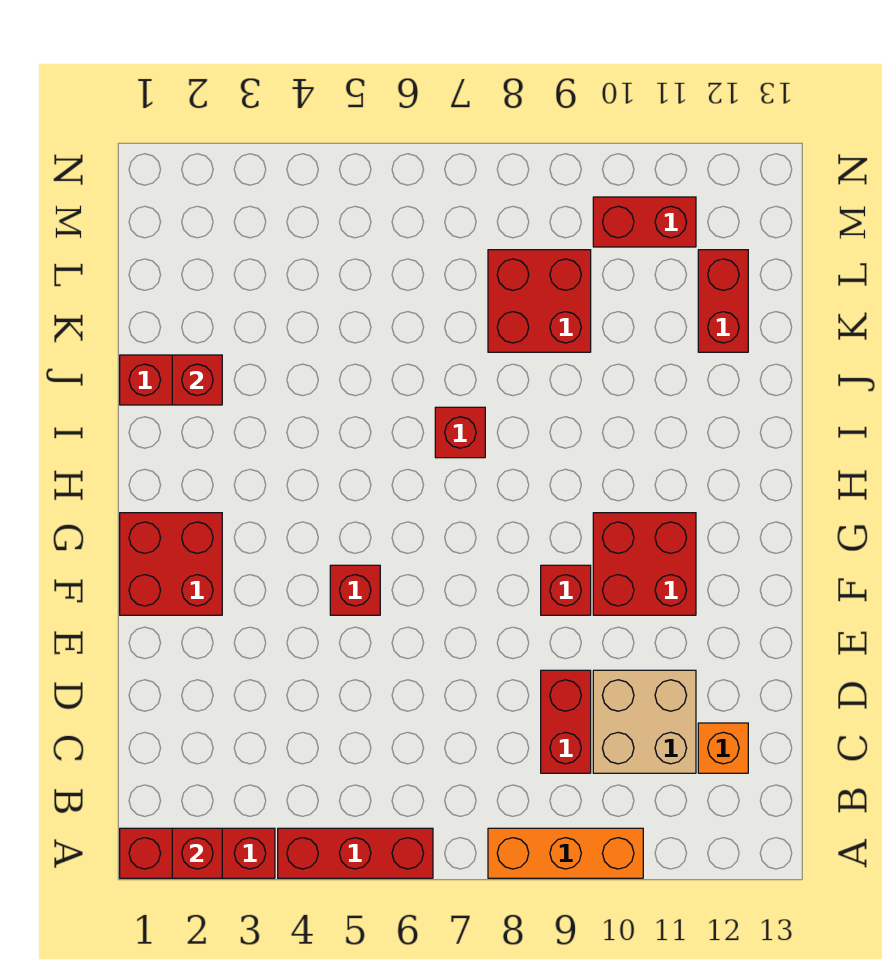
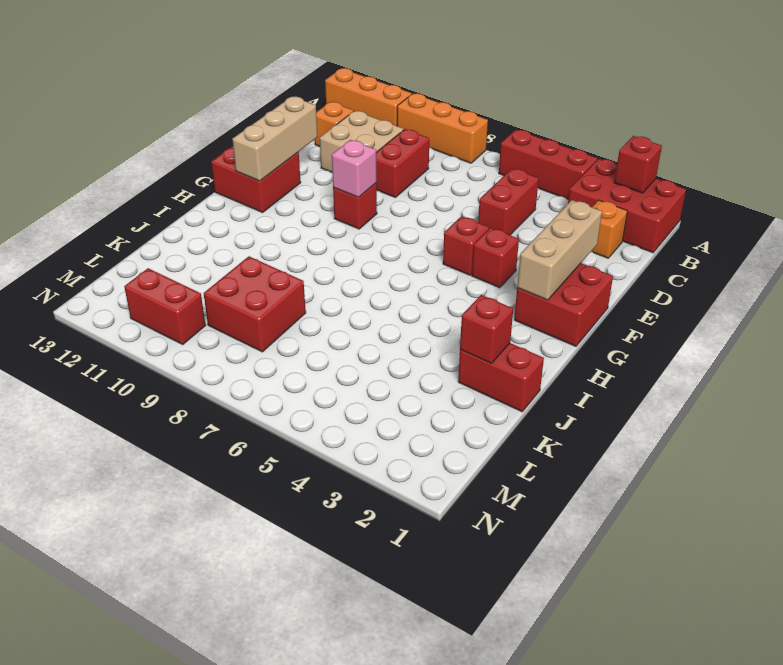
red brick A1:A3 level 1 -> red brick A1:B3 level 1
none -> orange brick A11:A13 level 1
none -> orange brick C2 level 1
none -> tan brick E2:G2 level 2
none -> tan brick E12:G12 level 2
none -> pink brick F9 level 2
red brick F10:G11 level 1 -> red brick F12:G13 level 1
red brick I7 level 1 -> red brick F4 level 1
red brick K12:L12 level 1 -> red brick C5:D5 level 1

